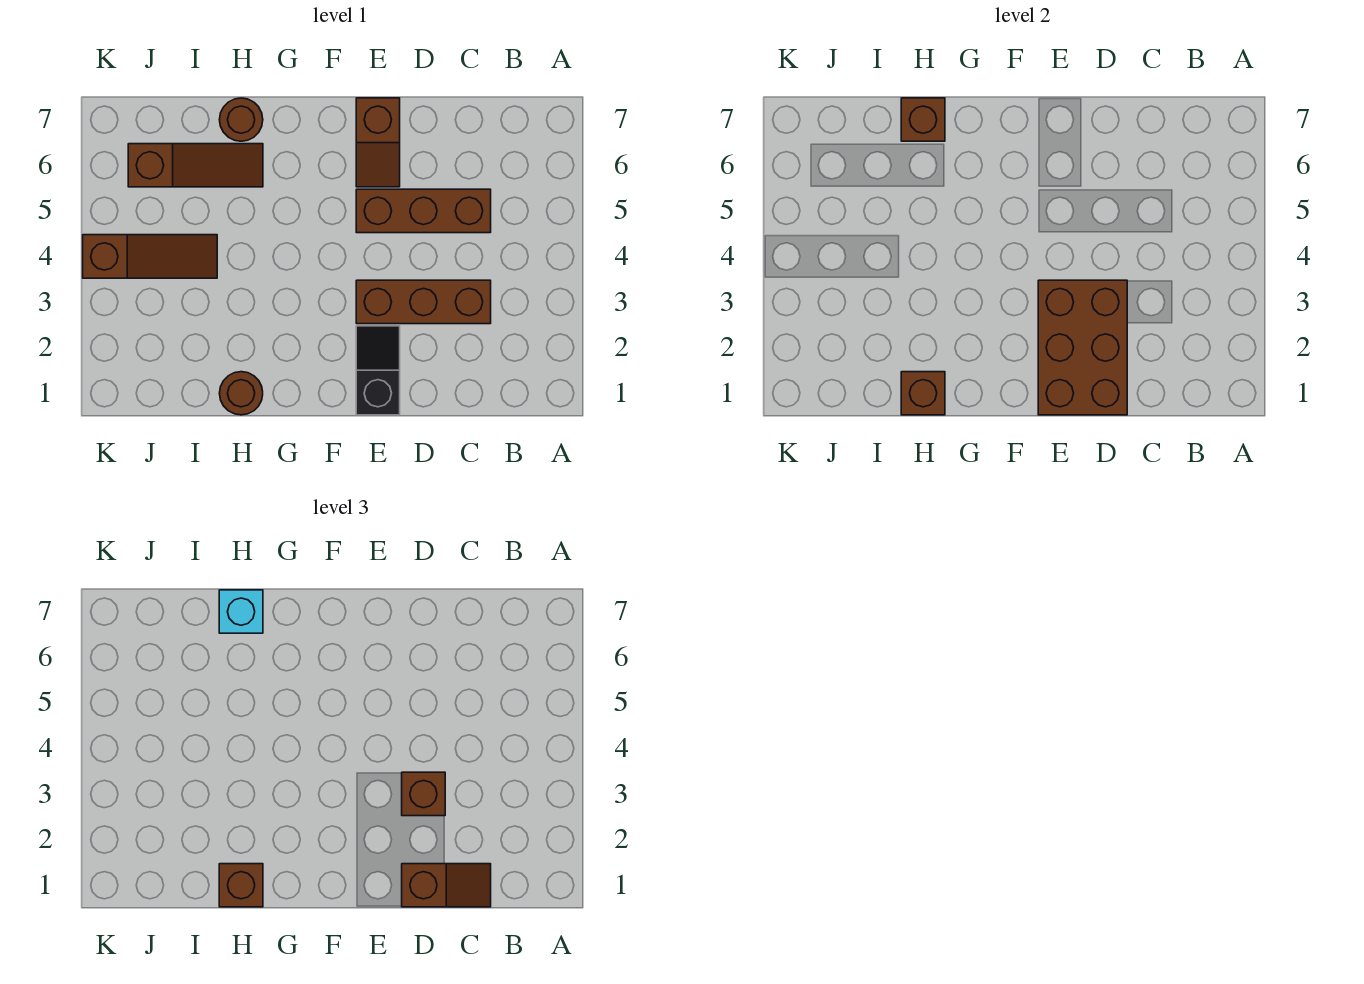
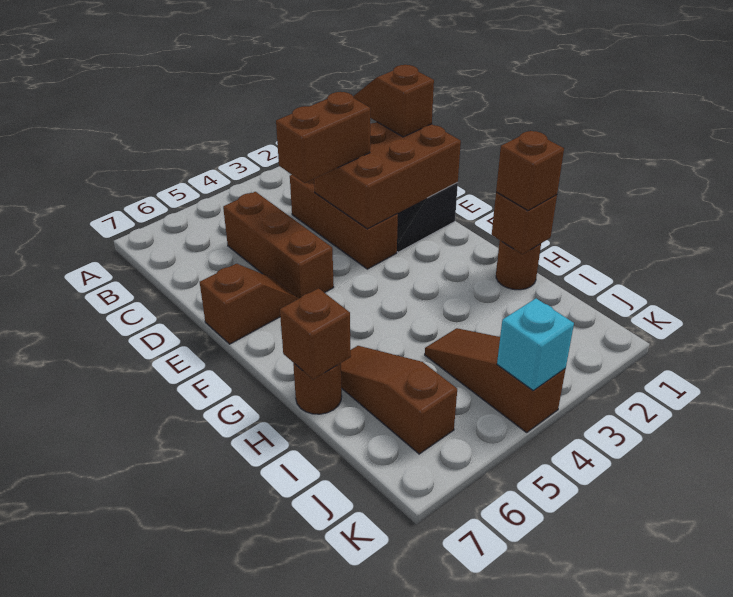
brown brick D3 level 3 -> brown brick D3:D4 level 3
cyan brick H7 level 3 -> cyan brick K4 level 2

